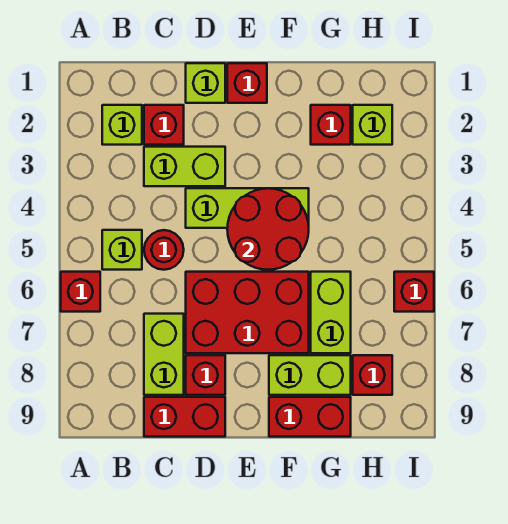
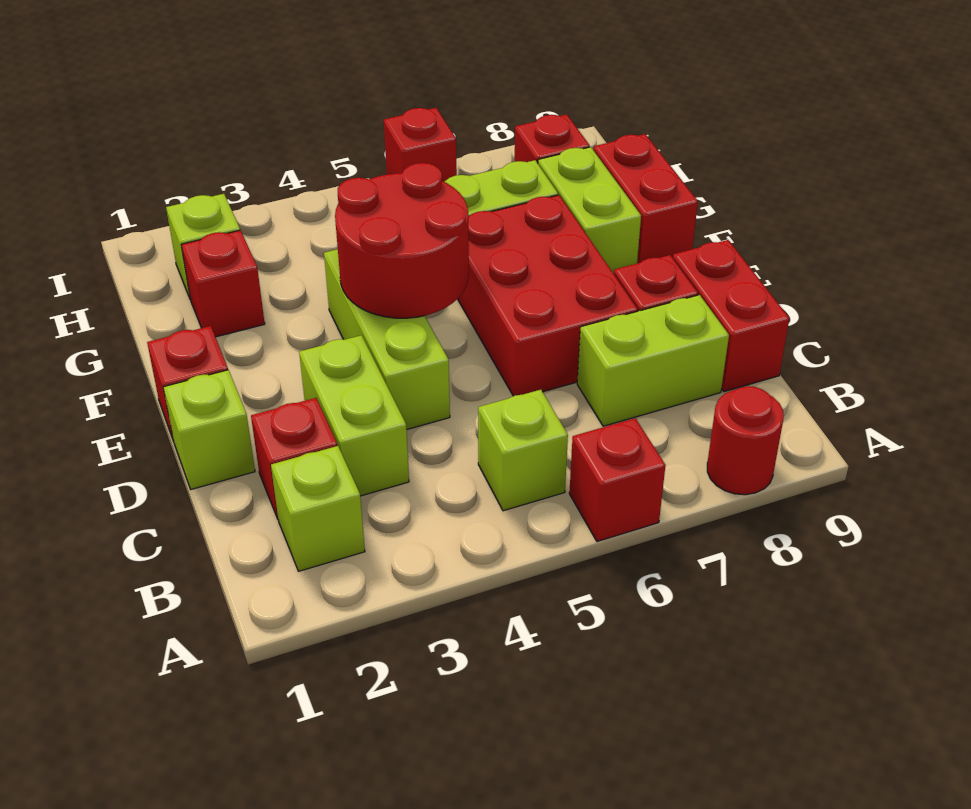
red round brick C5 level 1 -> red round brick A8 level 1

